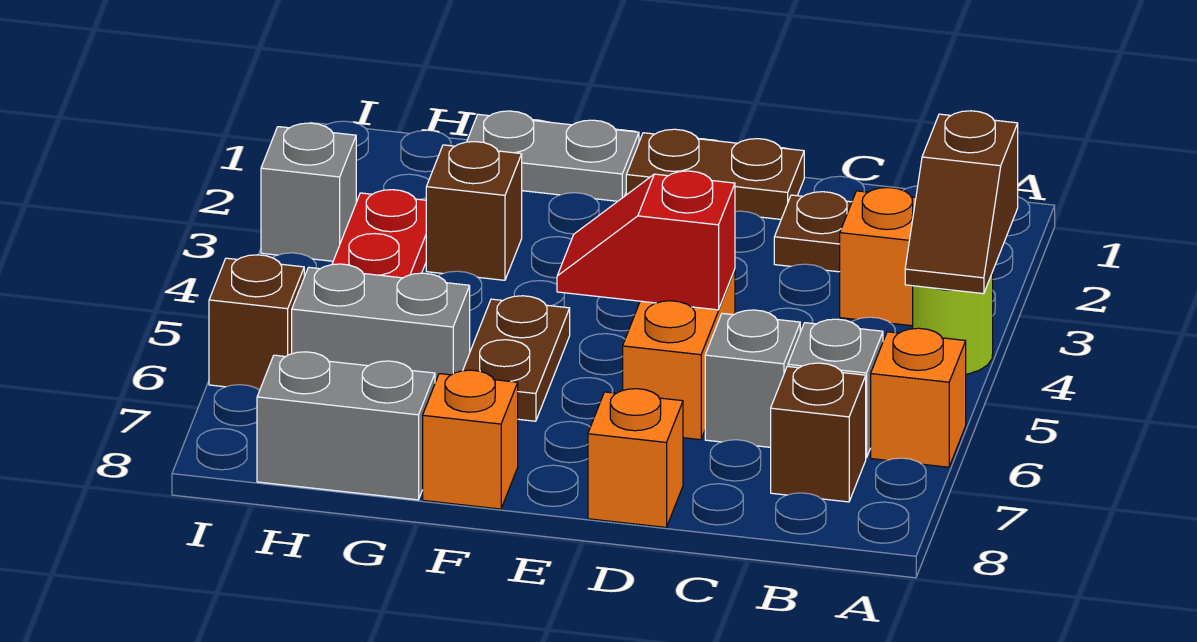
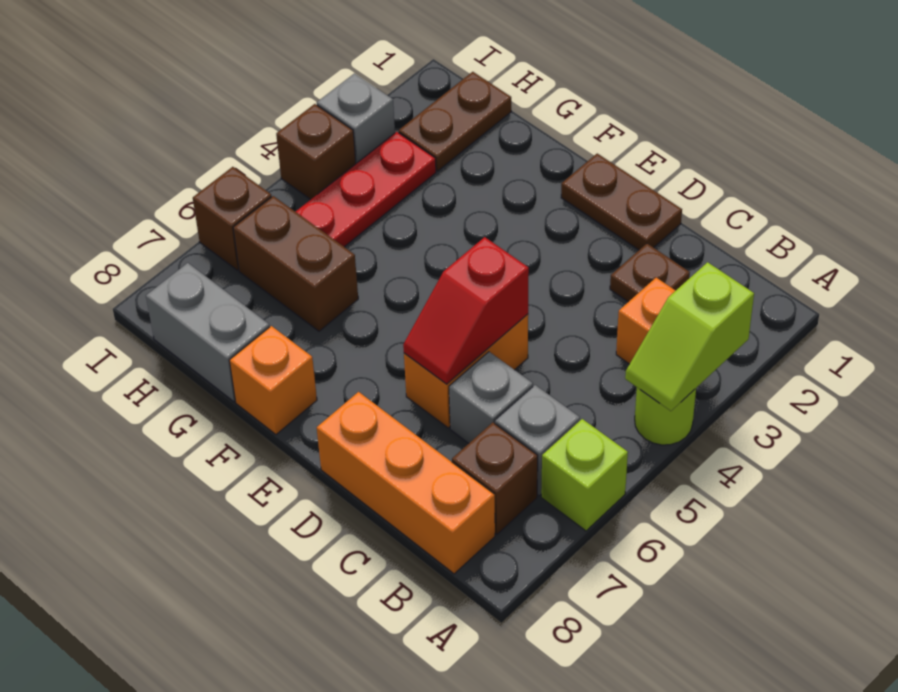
brown slope A3:A4 level 2 top 3 -> lime slope A3:A4 level 2 top 3
orange brick A6 level 1 -> lime brick A6 level 1
red slope D5:E5 level 2 top D -> red slope D5:D6 level 2 top 5
orange brick D8 level 1 -> orange brick B8:D8 level 1
grey plate F1:G1 level 1 -> none
brown plate F5:F6 level 1 -> brown plate H1:H2 level 1
brown brick G3 level 1 -> brown brick I4 level 1
grey brick G6:H6 level 1 -> brown brick G6:H6 level 1

